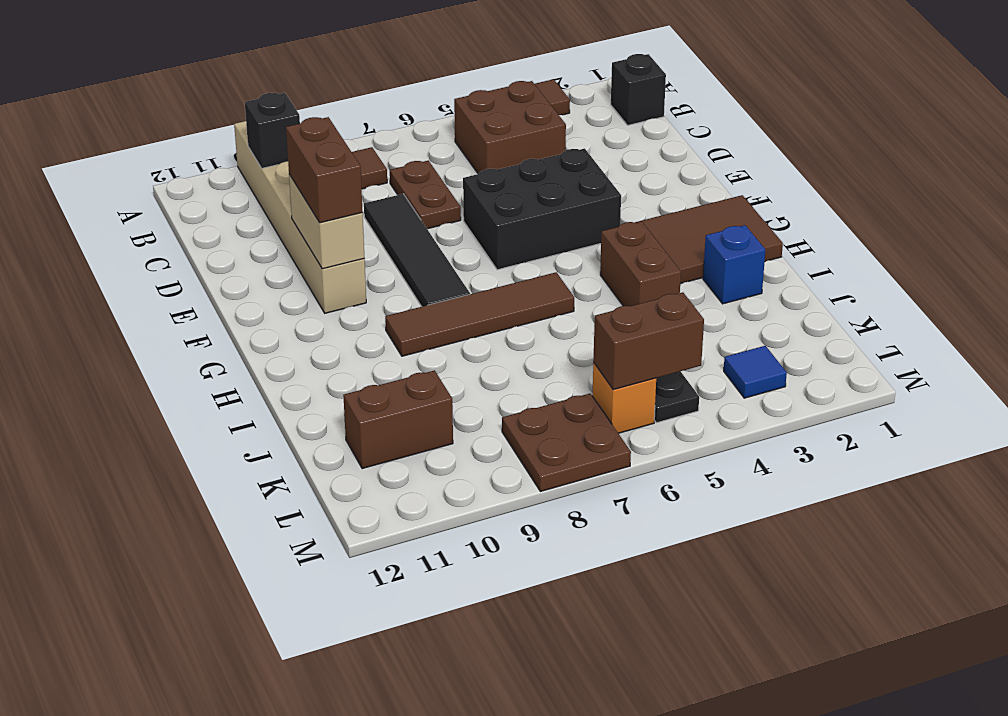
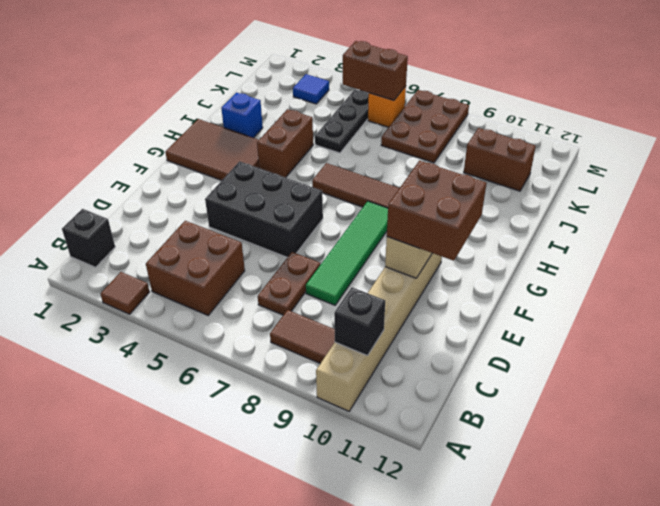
black tile D8:G8 level 1 -> green tile D8:G8 level 1
brown brick E10:F10 level 3 -> brown brick E10:F11 level 3
brown plate L7:M8 level 1 -> brown plate K7:M8 level 1

